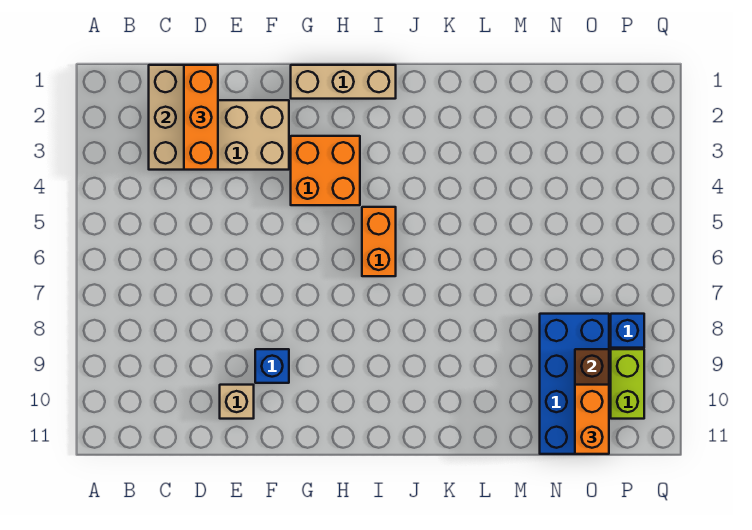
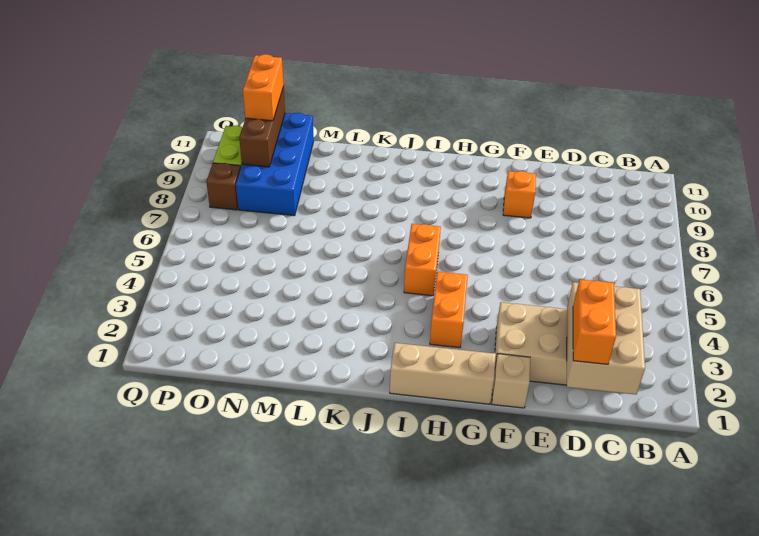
orange brick D1:D3 level 3 -> orange brick D1:D2 level 3
tan brick E10 level 1 -> tan brick F1 level 1
blue brick F9 level 1 -> orange brick F9 level 1
orange brick G3:H4 level 1 -> orange brick H3:H4 level 1
blue brick P8 level 1 -> brown brick P8 level 1

